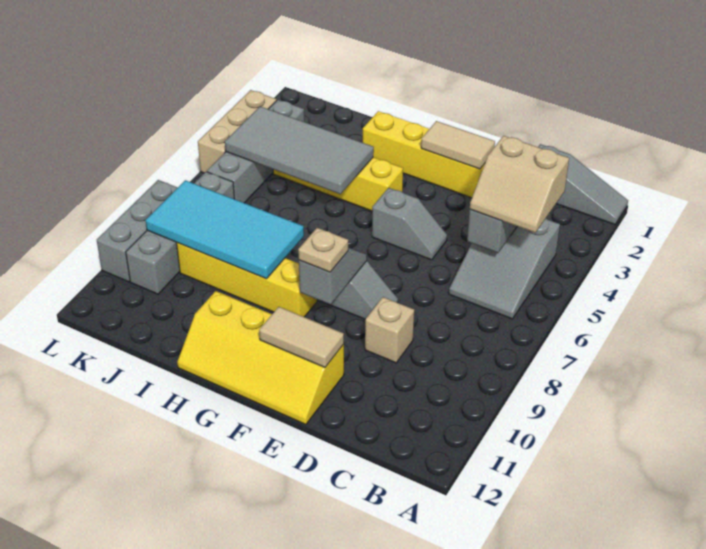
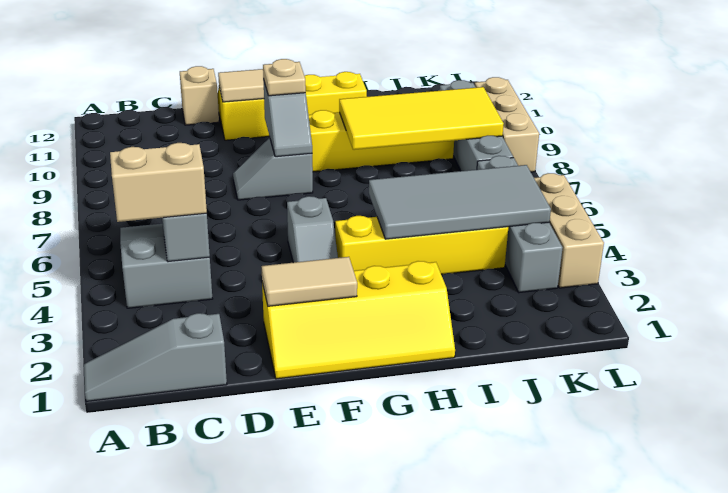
tan brick D9 level 1 -> tan brick D12 level 1
grey slope E5:F5 level 1 top F -> grey slope F4:F5 level 1 top 5
cyan tile H8:K9 level 2 -> yellow tile H8:K9 level 2
grey brick L8:L10 level 1 -> tan brick L8:L10 level 1

